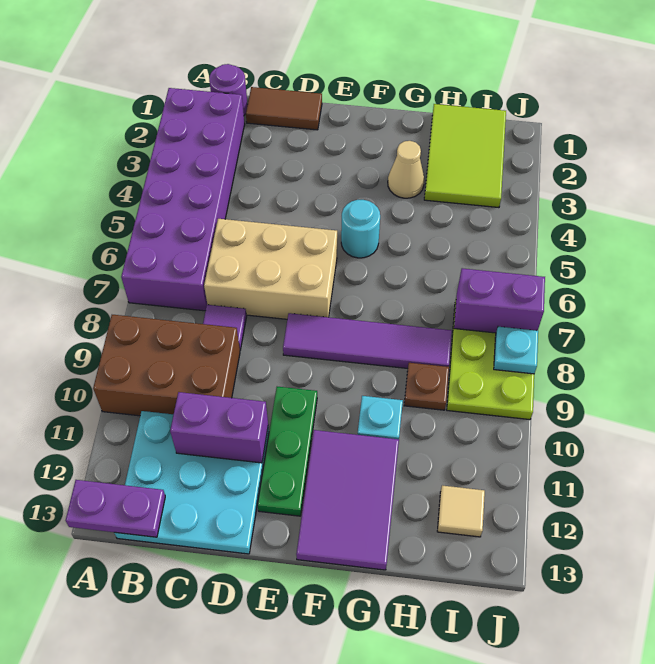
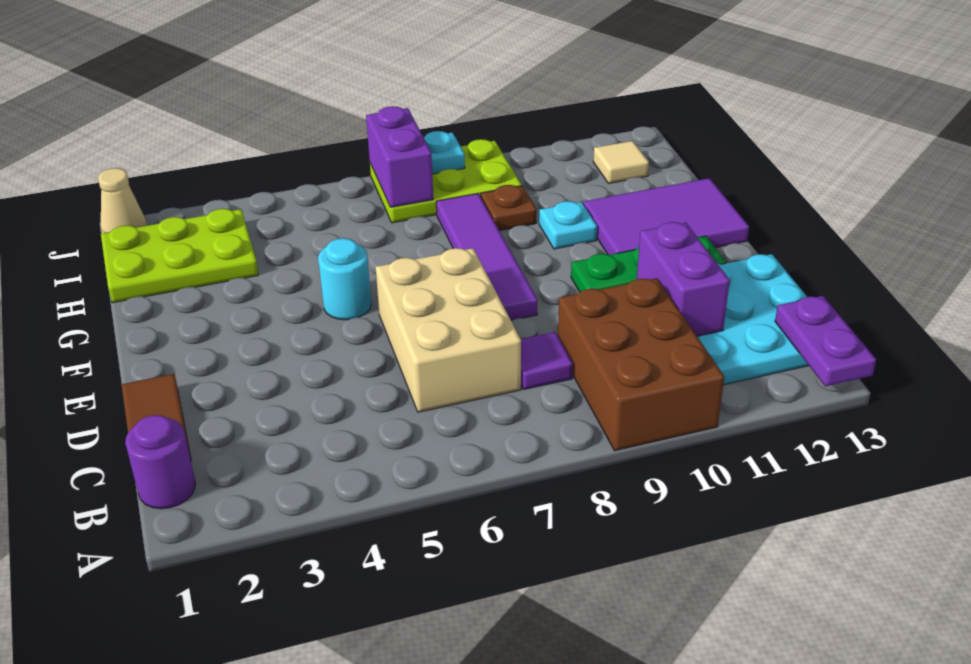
purple brick A2:B7 level 1 -> none
tan cone G3 level 1 -> tan cone J1 level 1
lime tile H1:I3 level 1 -> lime plate H1:I3 level 1

